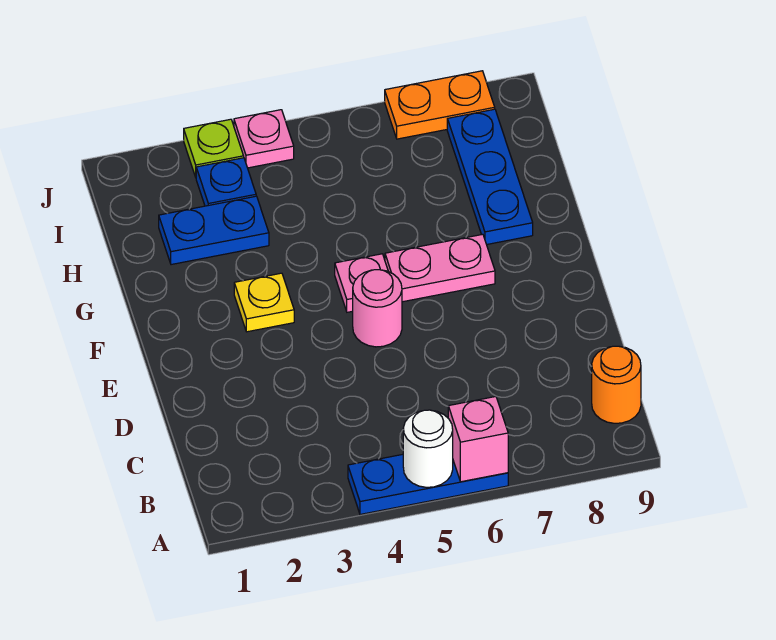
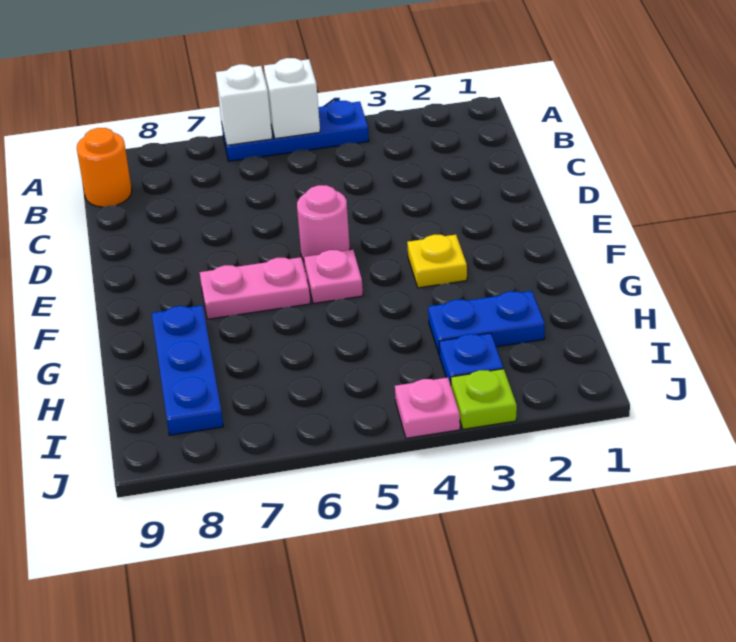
white round brick A5 level 2 -> white brick A5 level 2
pink brick A6 level 2 -> white brick A6 level 2
orange plate J7:J8 level 1 -> none

